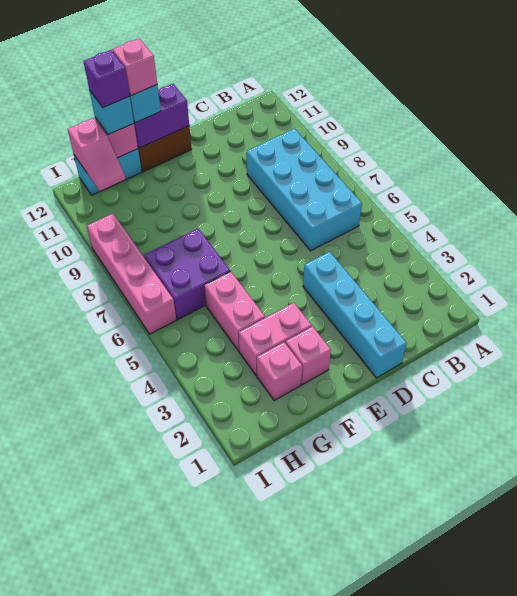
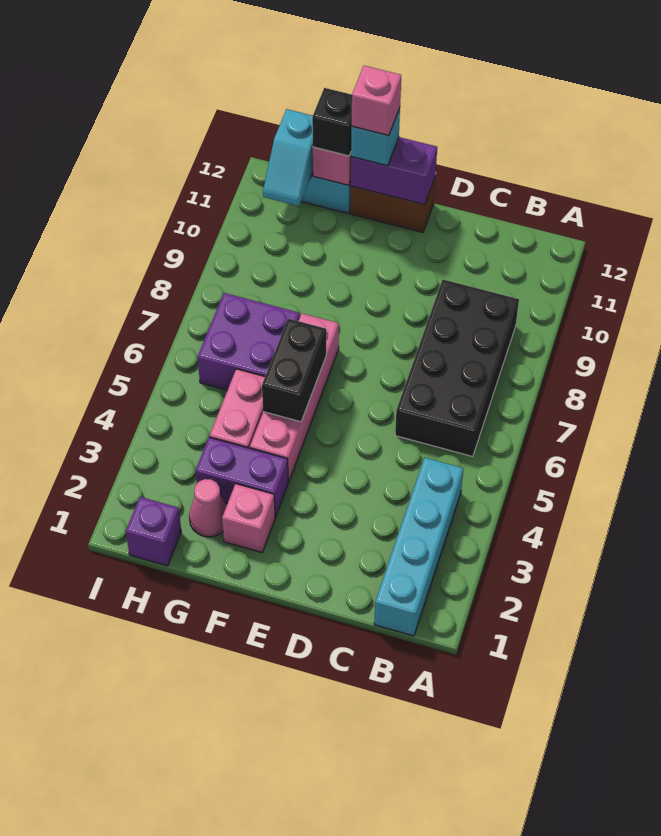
cyan brick B6:C9 level 1 -> black brick B6:C9 level 1
cyan brick D1:D4 level 1 -> cyan brick B1:B4 level 1
pink brick F3:G3 level 1 -> purple brick F3:G3 level 1
none -> black brick F5:F6 level 2
pink brick G2 level 1 -> pink cone G2 level 1
cyan brick G12 level 3 -> black brick G12 level 3
purple brick G12 level 4 -> purple brick H1 level 1
pink slope H11:H12 level 2 top 12 -> cyan slope H11:H12 level 2 top 12
pink brick I6:I9 level 1 -> pink brick F4:F7 level 1

